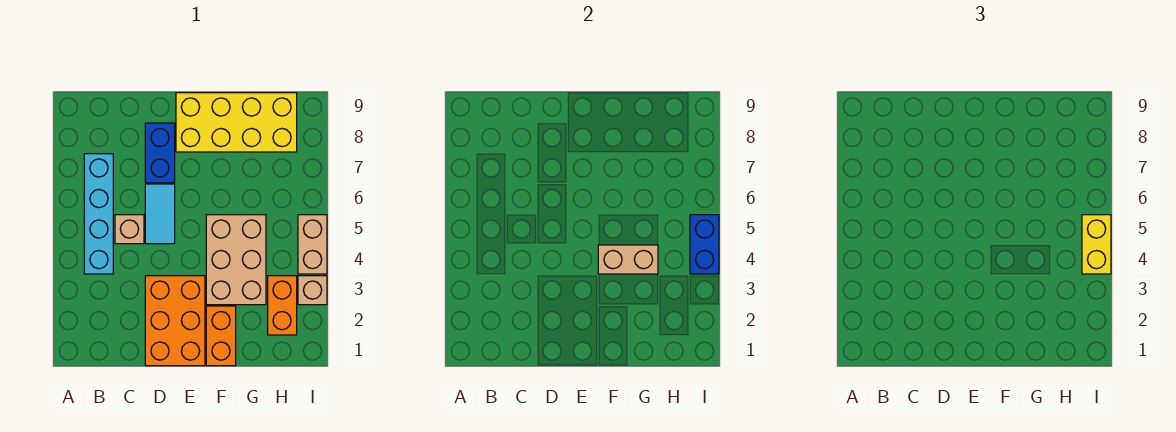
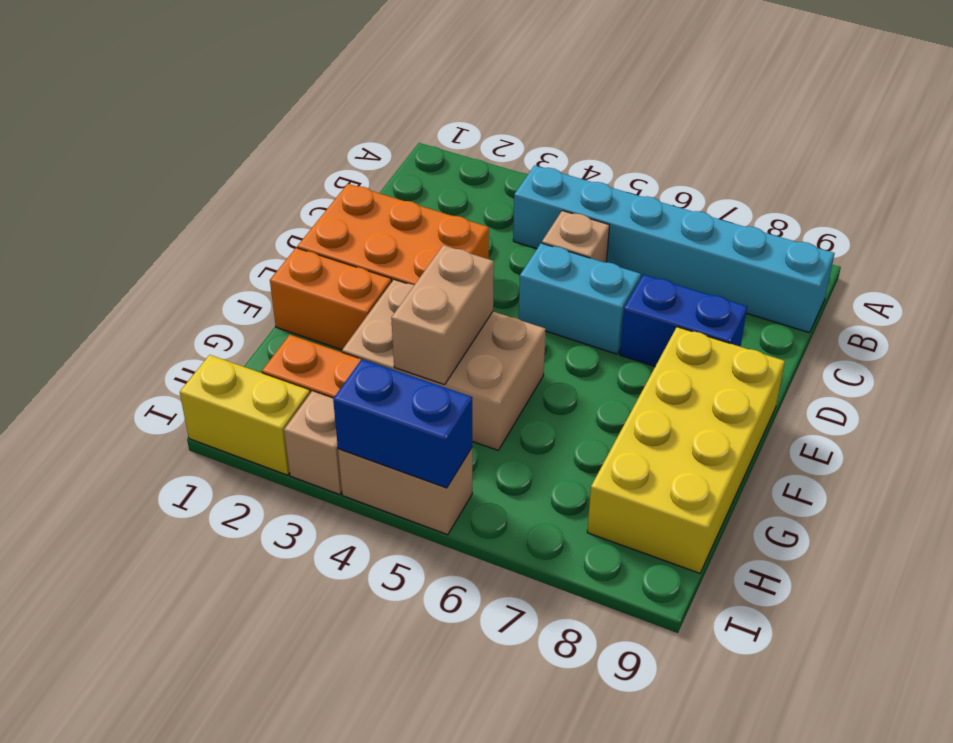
cyan brick B4:B7 level 1 -> cyan brick B4:B9 level 1
cyan tile D5:D6 level 1 -> cyan brick D5:D6 level 1
yellow brick I4:I5 level 3 -> yellow brick I1:I2 level 1

